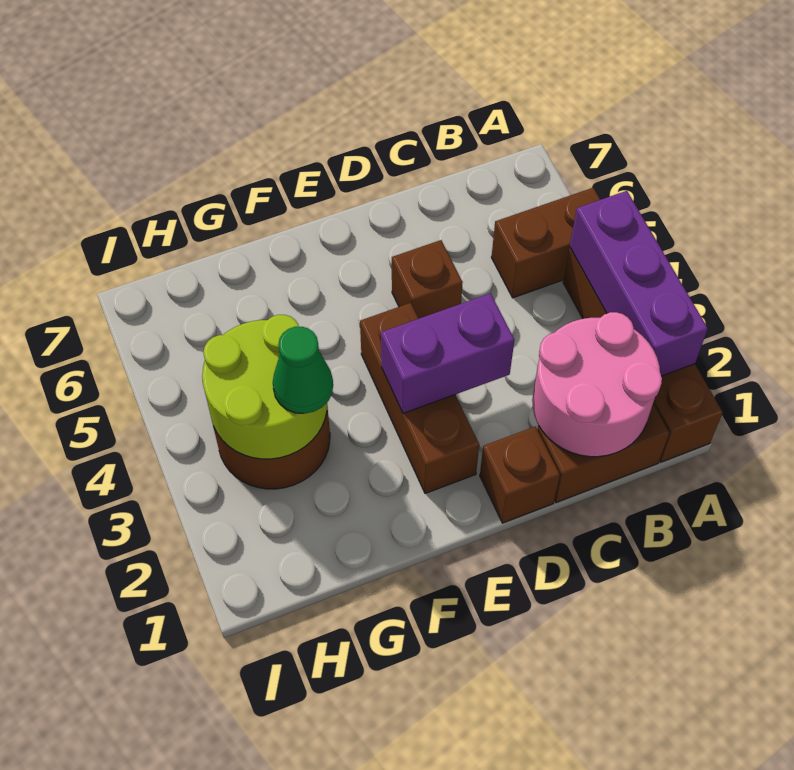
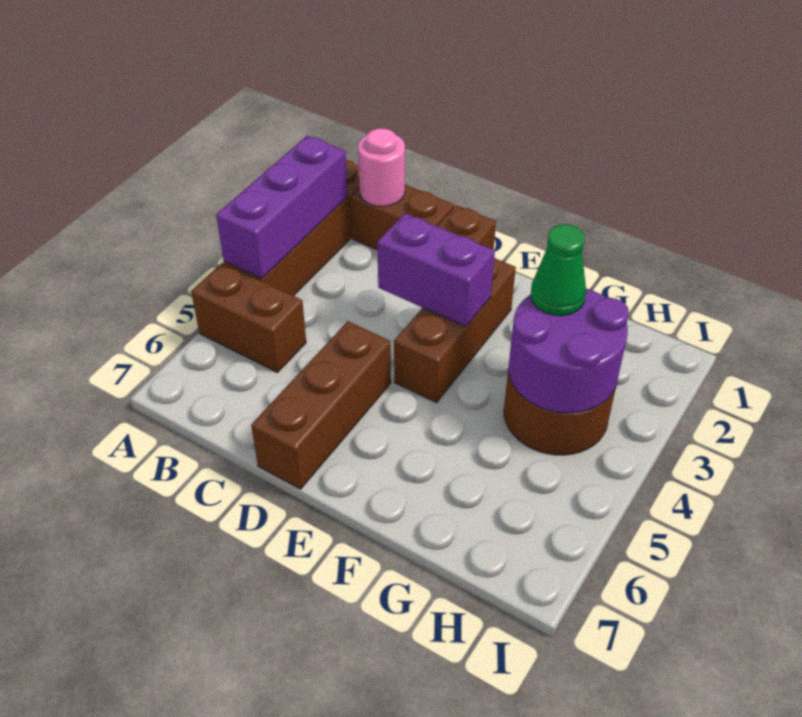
pink round brick B1:C2 level 2 -> pink round brick B1 level 2
brown brick D5 level 1 -> brown brick D5:D7 level 1
lime round brick G3:H4 level 2 -> purple round brick G3:H4 level 2

